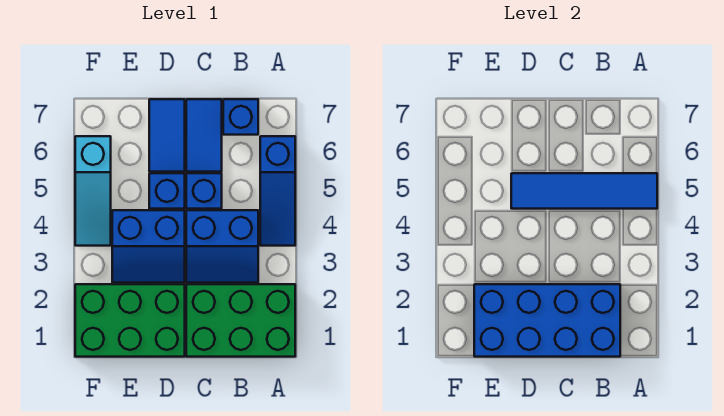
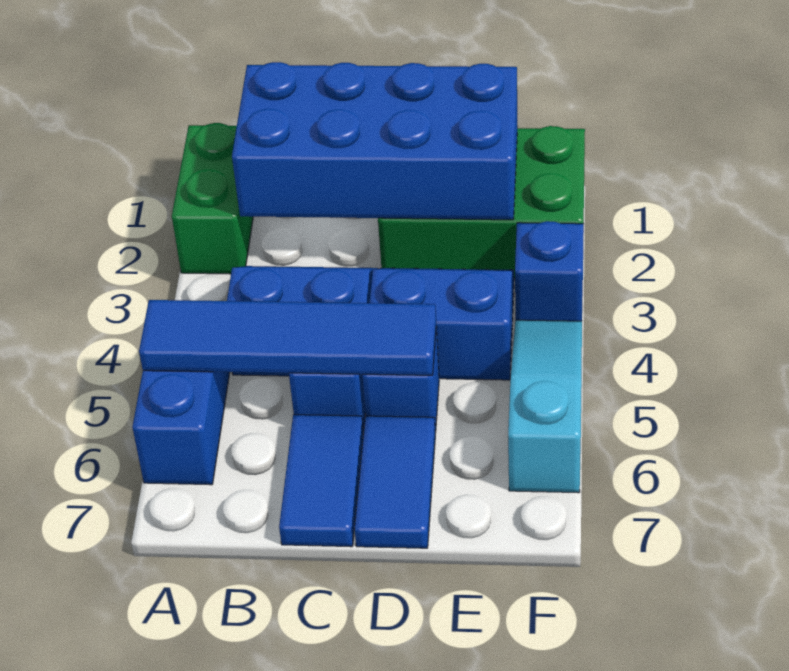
green brick A1:C2 level 1 -> green brick A1:A2 level 1
blue brick B7 level 1 -> blue brick F3 level 1

